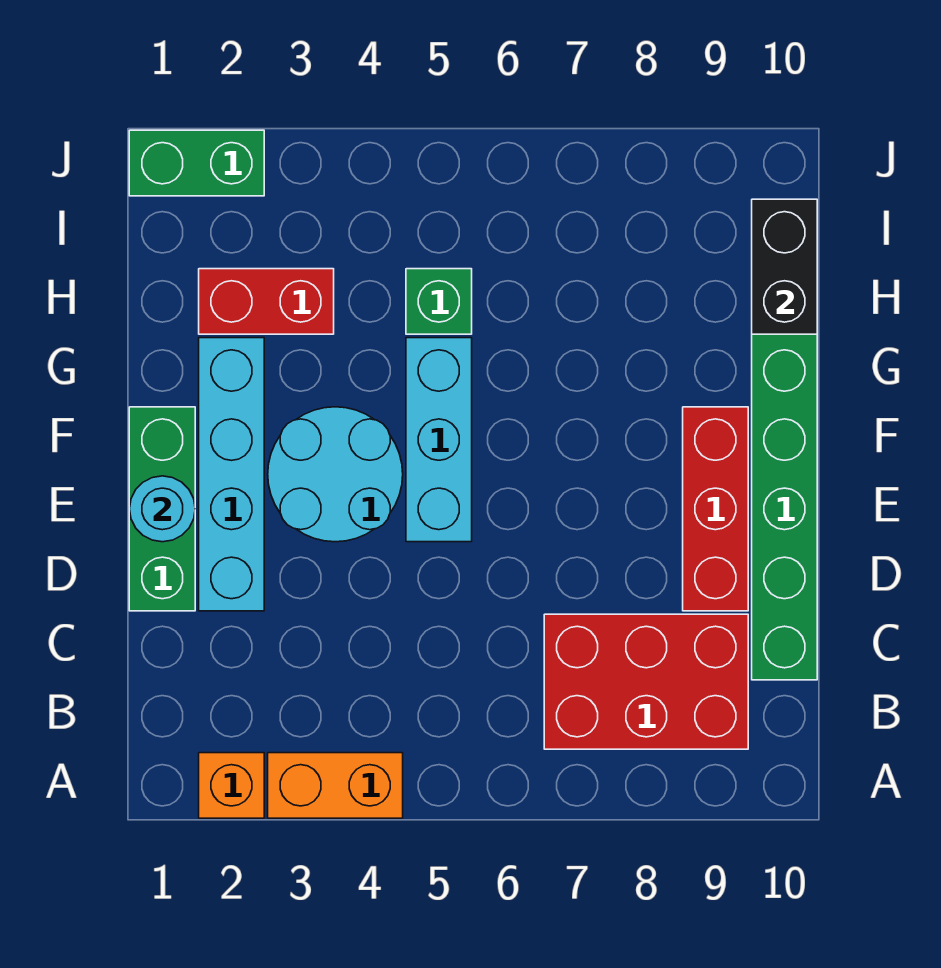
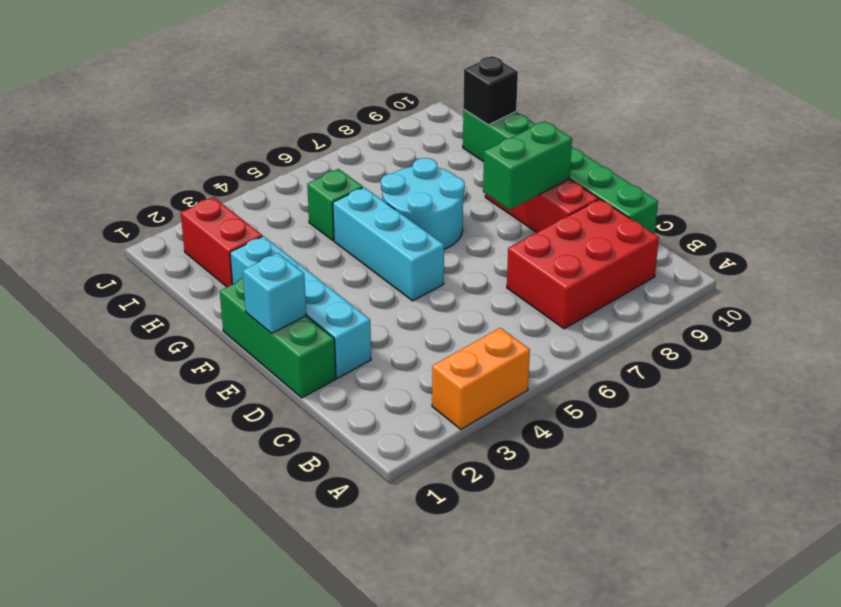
orange brick A2 level 1 -> none
cyan round brick E1 level 2 -> cyan brick E1 level 2
cyan round brick E3:F4 level 1 -> cyan round brick F6:G7 level 1
red brick H2:H3 level 1 -> red brick H2:I2 level 1
black brick H10:I10 level 2 -> black brick H10 level 2
green brick J1:J2 level 1 -> green brick E8:E9 level 2

